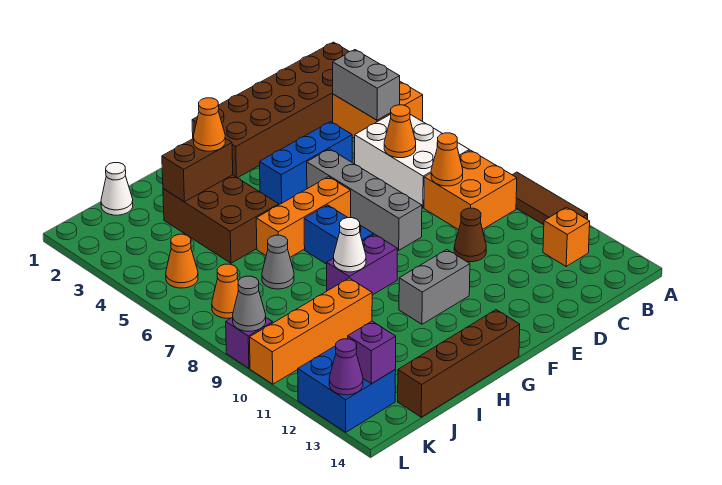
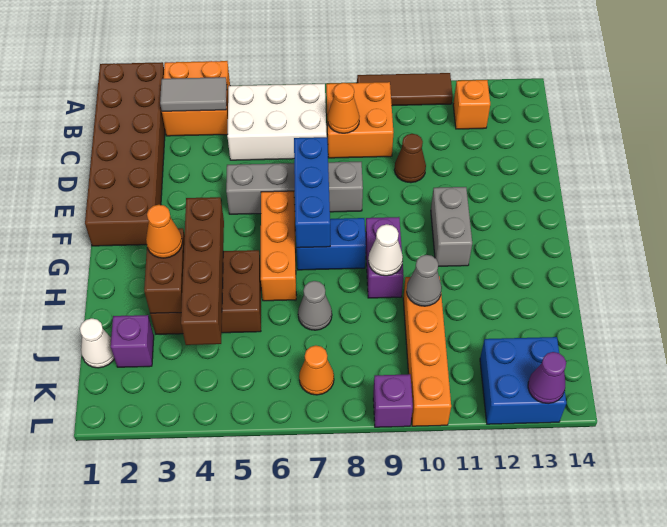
grey brick B3:B4 level 2 -> grey tile B3:B4 level 2
orange cone C6 level 2 -> none
blue brick D4:F4 level 1 -> blue brick E7:G7 level 2
brown brick G14:J14 level 1 -> brown brick G4:J4 level 2
orange cone K5 level 1 -> none
purple brick K13 level 2 -> purple brick J2 level 1
grey cone L9 level 2 -> grey cone I10 level 2

